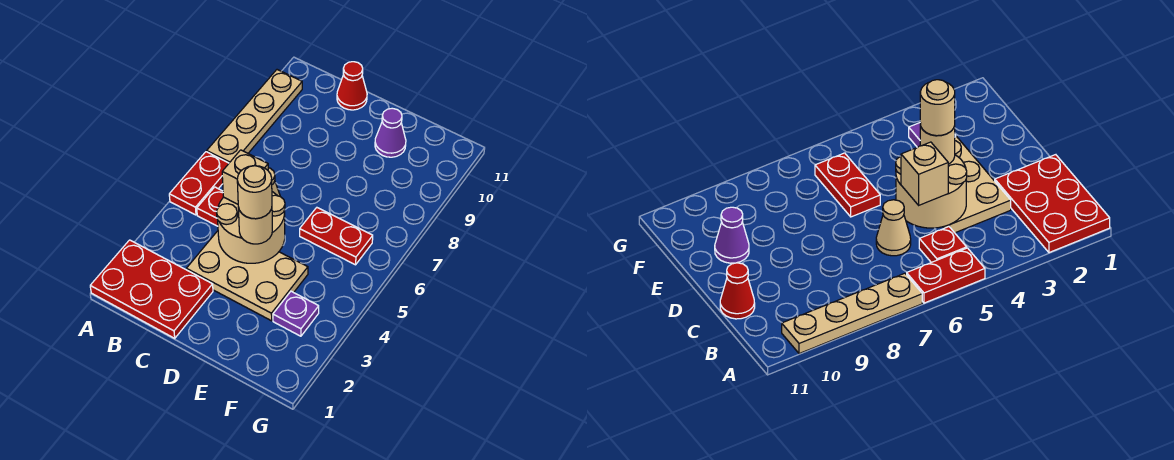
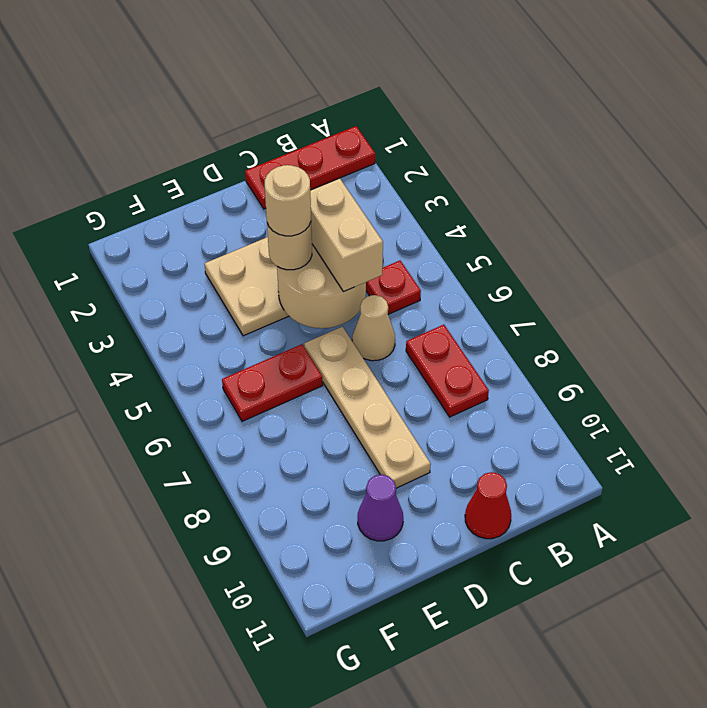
red plate A1:C2 level 1 -> red plate A1:C1 level 1
red plate A5:A6 level 1 -> red plate B7:B8 level 1
tan plate A7:A10 level 1 -> tan plate D6:D9 level 1
tan brick C5 level 3 -> tan brick C4:C5 level 3
purple plate F3 level 1 -> none

